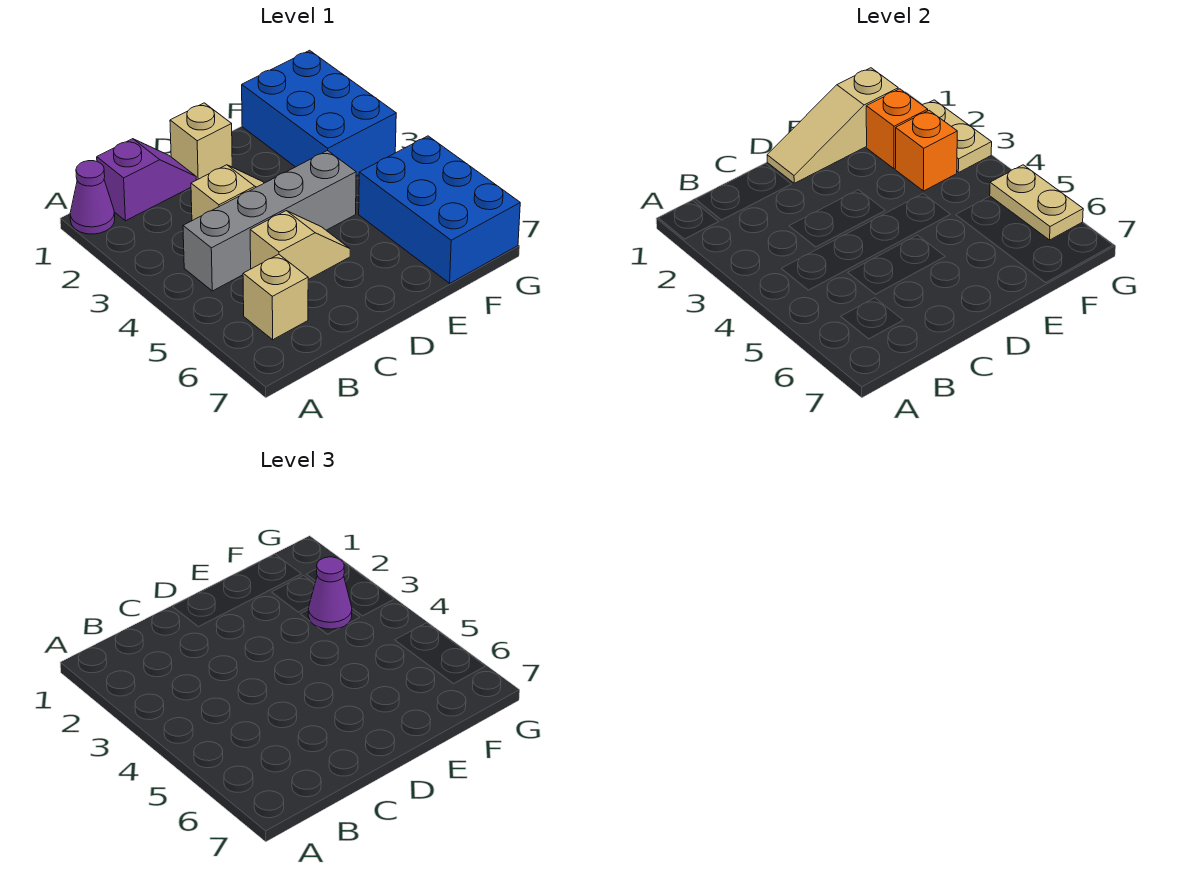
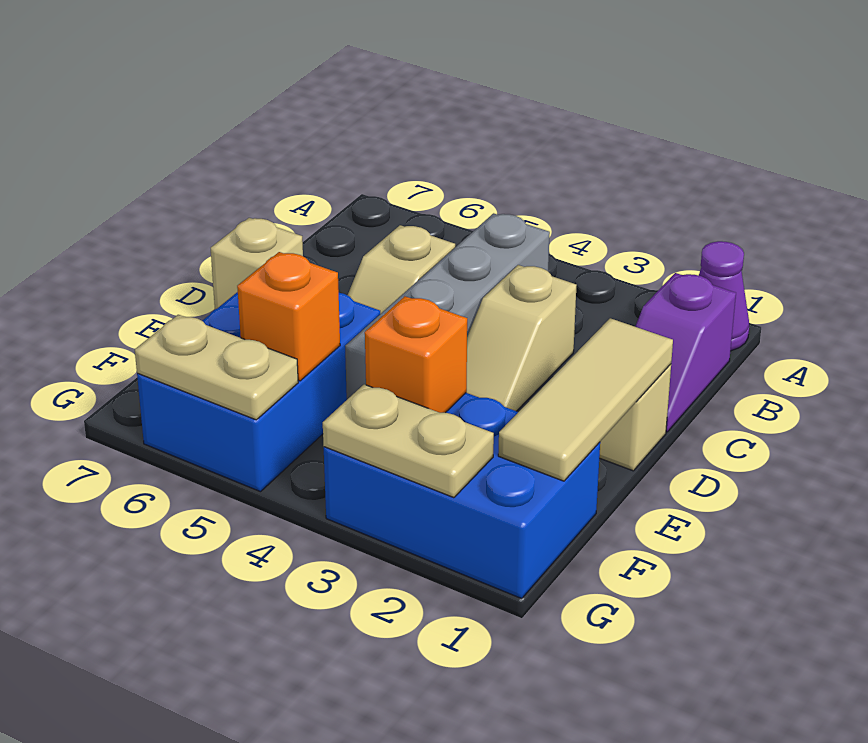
tan brick B6 level 1 -> tan brick D7 level 1
tan slope D1:F1 level 2 top F -> tan tile D1:F1 level 2
orange brick F2 level 2 -> orange brick F5 level 2
purple cone F3 level 3 -> none
blue brick F5:G7 level 1 -> blue brick E5:G6 level 1

